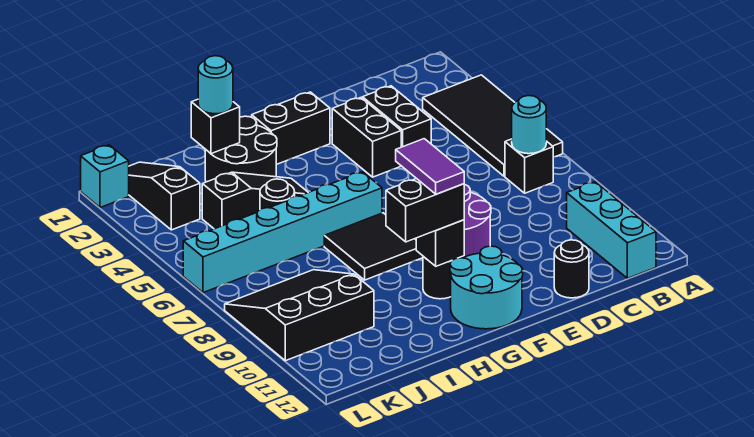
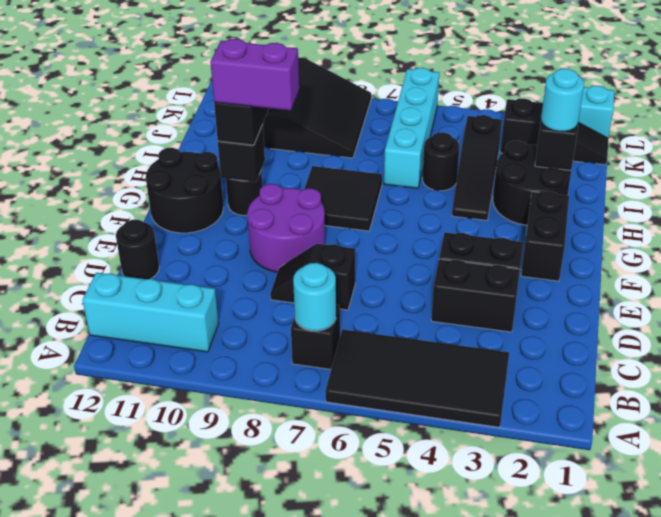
none -> black slope D7:D8 level 1 top 7
cyan round brick F11:G12 level 1 -> black round brick F11:G12 level 1
cyan brick G6:L6 level 1 -> cyan brick I6:L6 level 1
purple tile G9:G10 level 4 -> purple brick G9:G10 level 4

